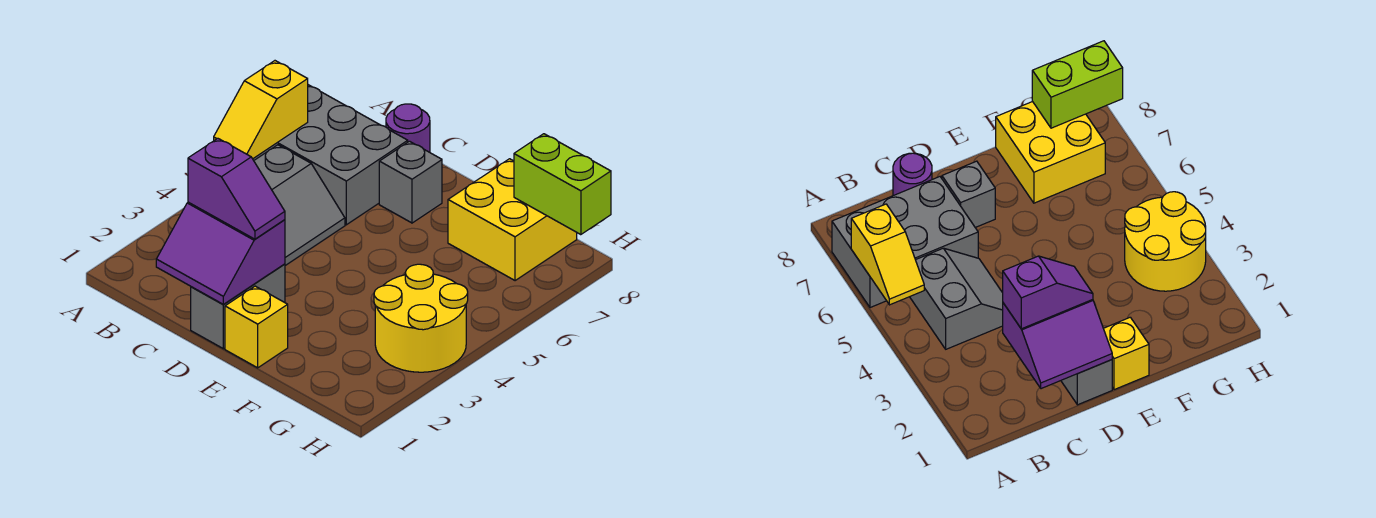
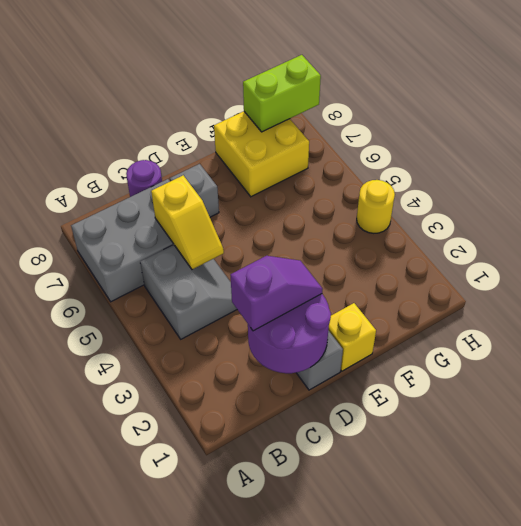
yellow slope A5:A6 level 2 top 6 -> yellow slope C5:C6 level 2 top 6
purple slope C1:D2 level 2 top 2 -> purple round brick C1:D2 level 2
yellow round brick G3:H4 level 1 -> yellow round brick H4 level 1

